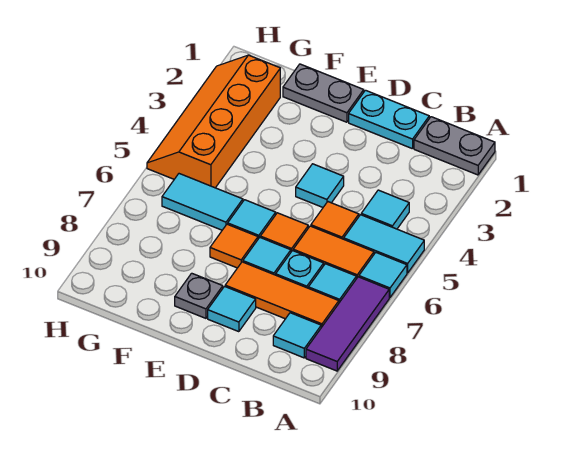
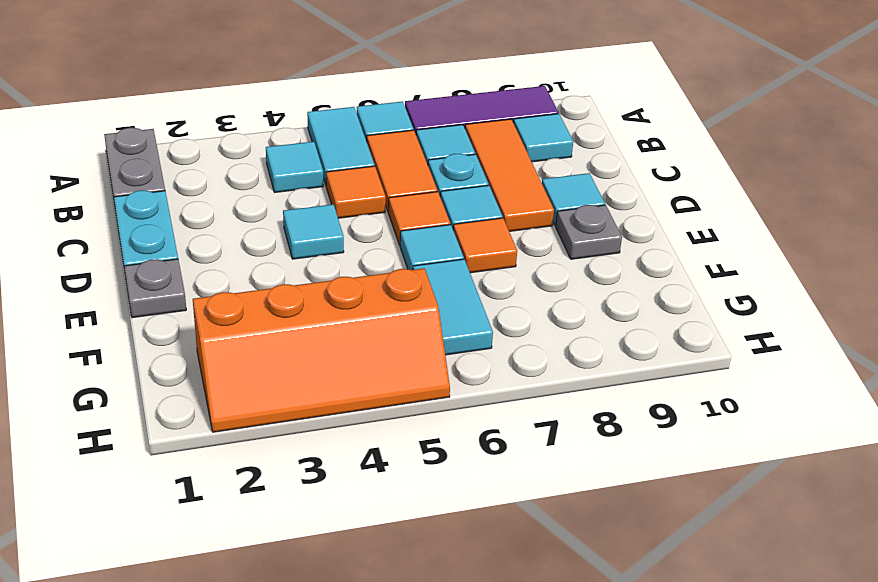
grey plate E1:F1 level 1 -> grey plate E1 level 1

